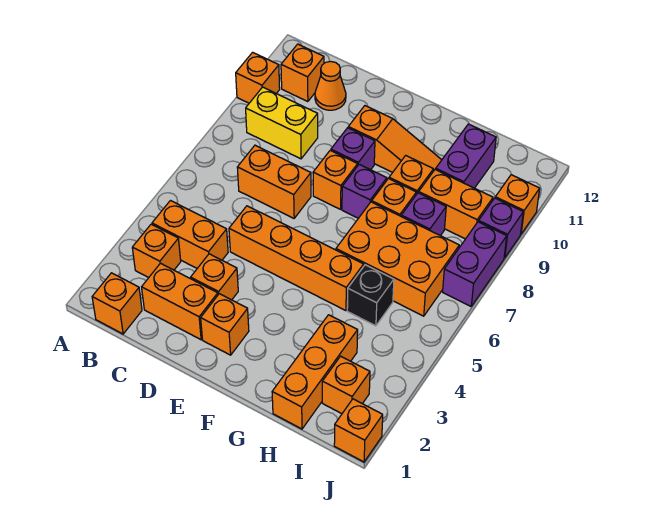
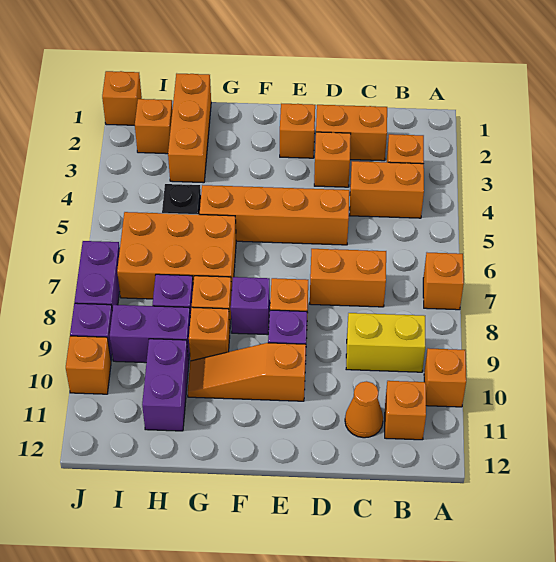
orange brick B1 level 1 -> orange brick A7 level 1
orange brick H9:I9 level 1 -> purple brick H9:I9 level 1

